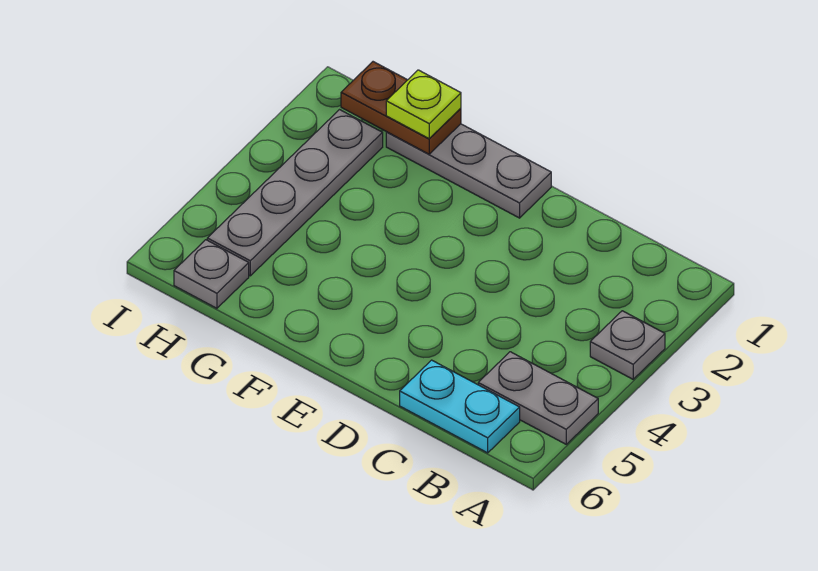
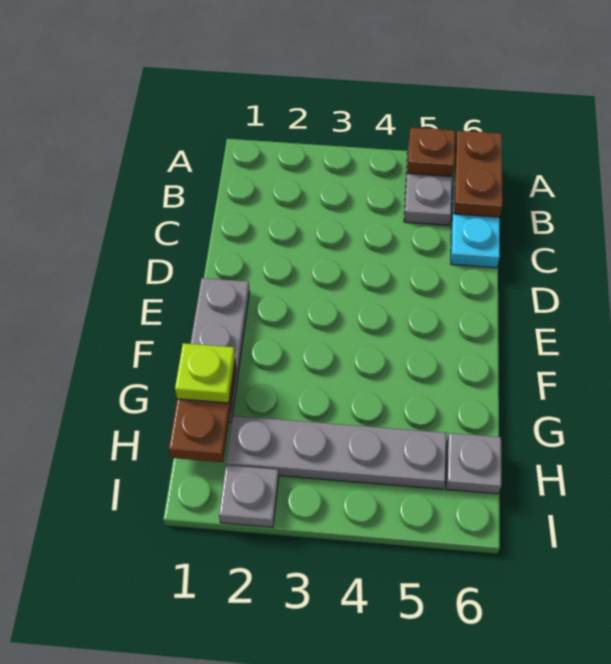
grey plate A3 level 1 -> grey plate I2 level 1
none -> brown plate A5 level 2
none -> brown plate A6:B6 level 2

